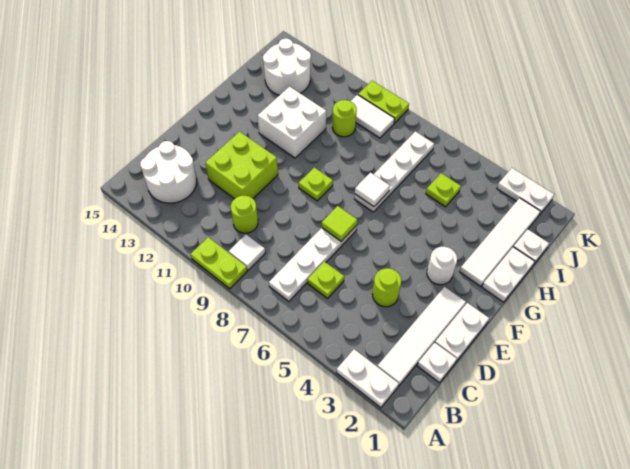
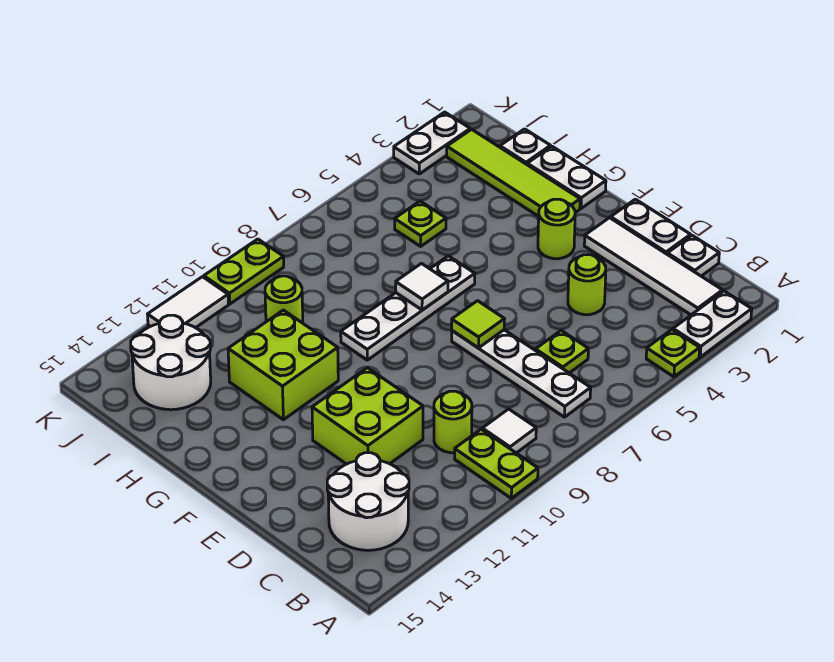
lime plate A9:A10 level 1 -> lime plate A10:B10 level 1
white round brick F3 level 1 -> lime round brick F3 level 1
lime plate F9 level 1 -> lime plate A4 level 1
white tile G2:J2 level 1 -> lime tile G2:J2 level 1
white plate G7:J7 level 1 -> white plate G6:G9 level 1
white brick G11:H12 level 1 -> lime brick G11:H12 level 1
white tile J9:J10 level 1 -> white tile K11:K12 level 1

